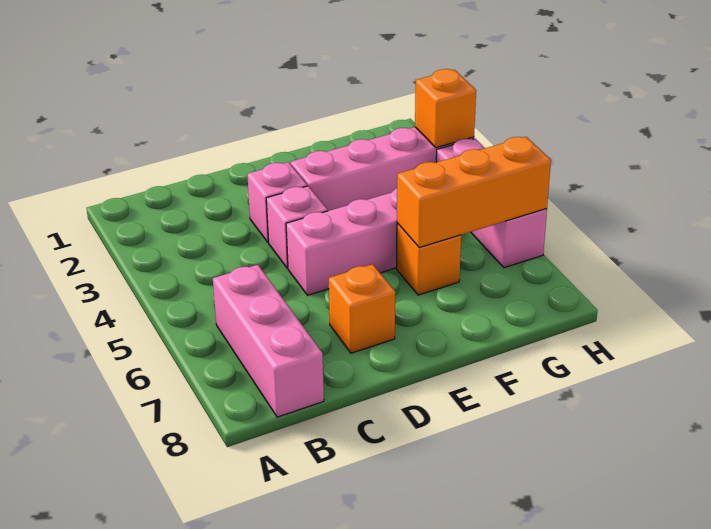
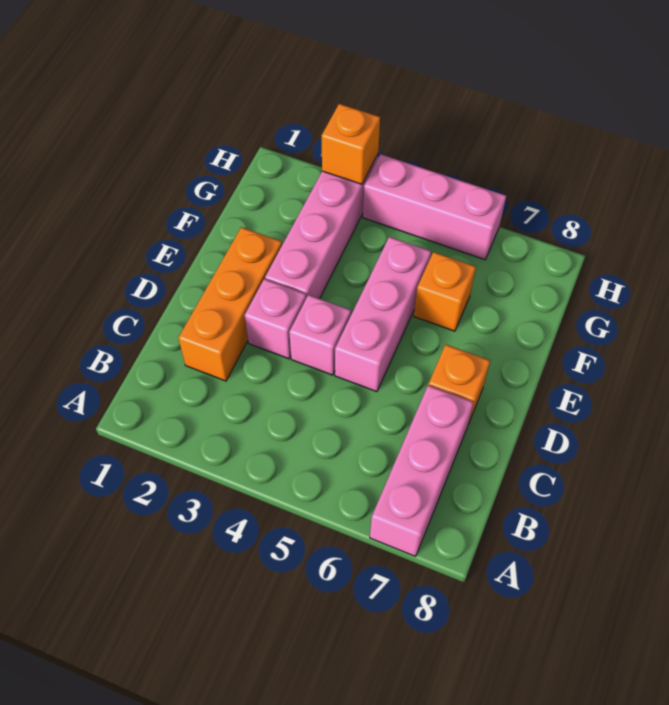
pink brick B6:B8 level 1 -> pink brick A7:C7 level 1
orange brick F6:H6 level 2 -> orange brick C2:E2 level 1

